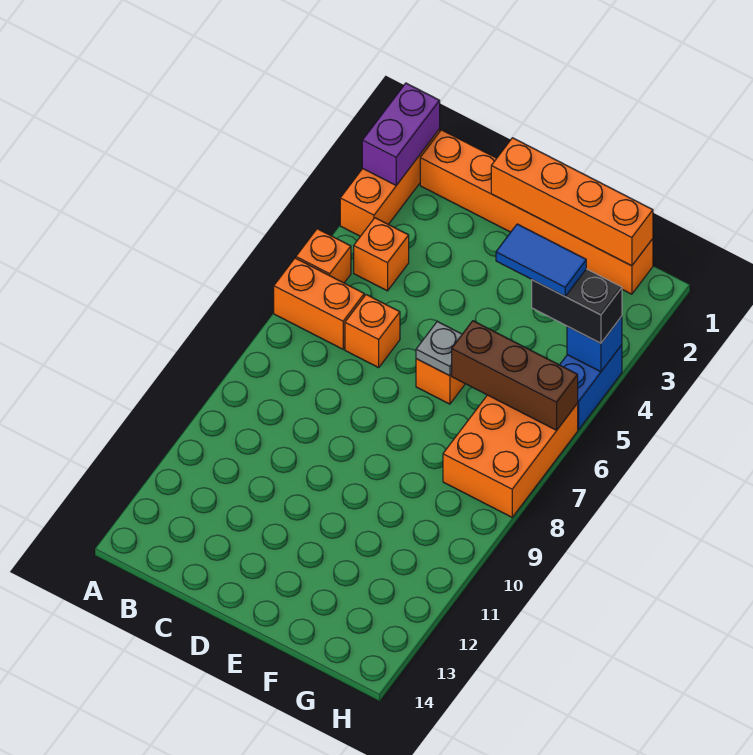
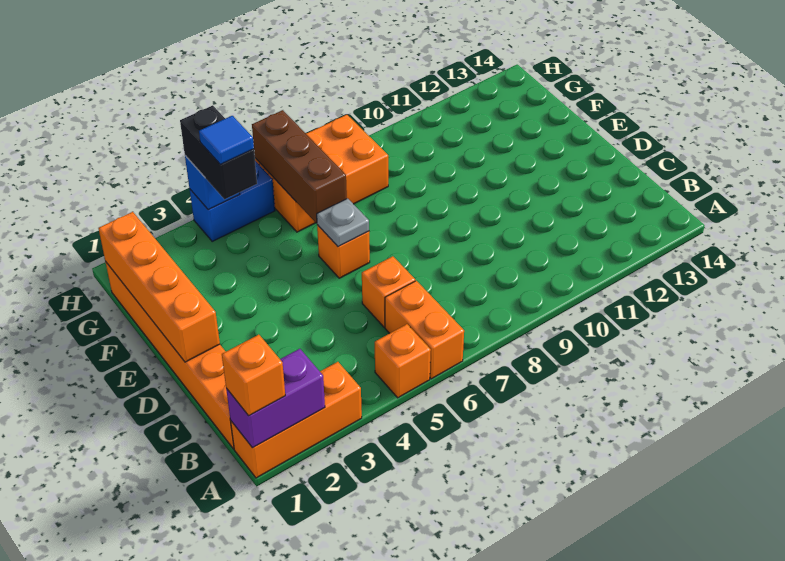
orange brick B4 level 1 -> orange brick A1 level 3
blue tile F4:G4 level 4 -> blue tile G4 level 4

